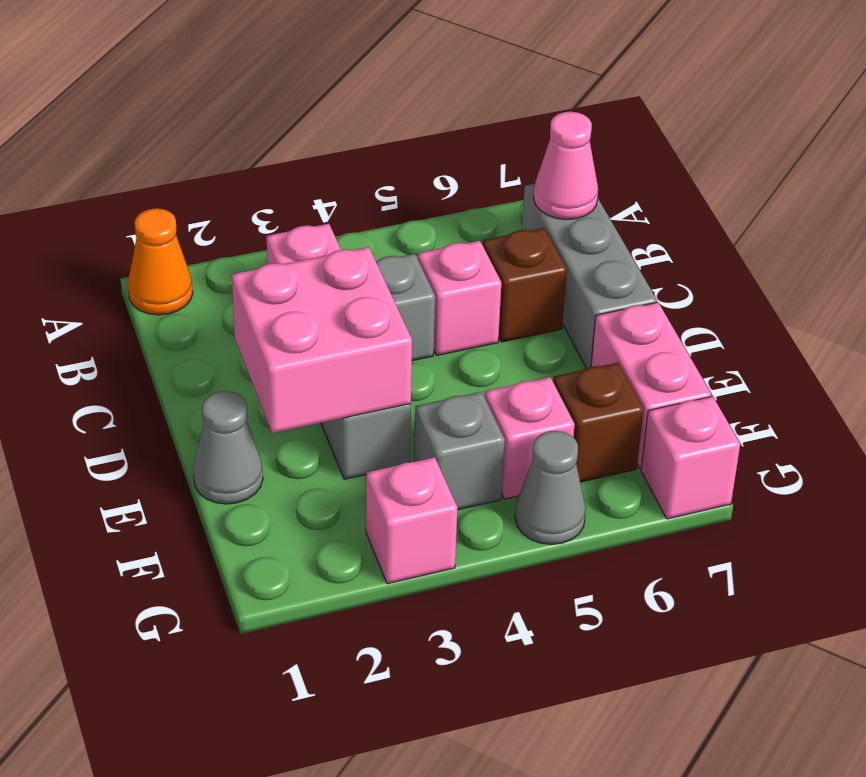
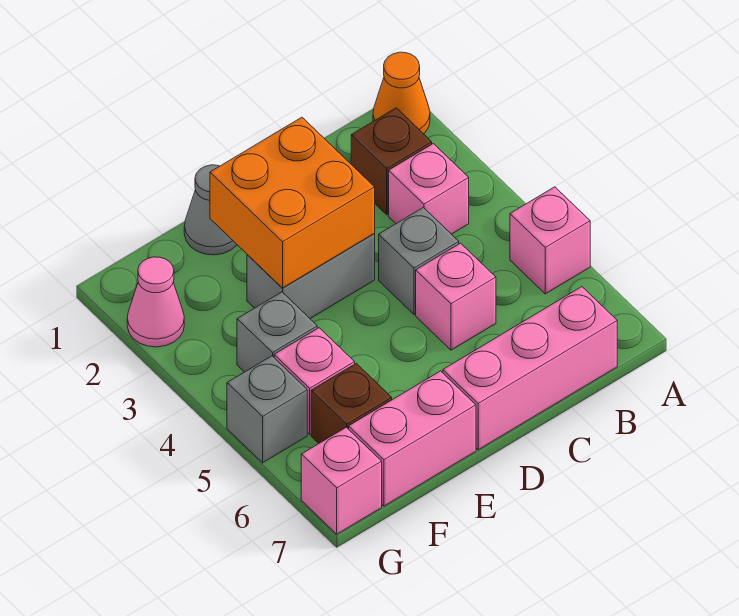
grey brick B7:D7 level 1 -> pink brick B7:D7 level 1
pink cone B7 level 2 -> pink cone G2 level 1
brown brick C6 level 1 -> brown brick B2 level 1
pink brick D2:E3 level 2 -> orange brick D2:E3 level 2
pink brick G3 level 1 -> pink brick A5 level 1
grey cone G5 level 1 -> grey brick G5 level 1

